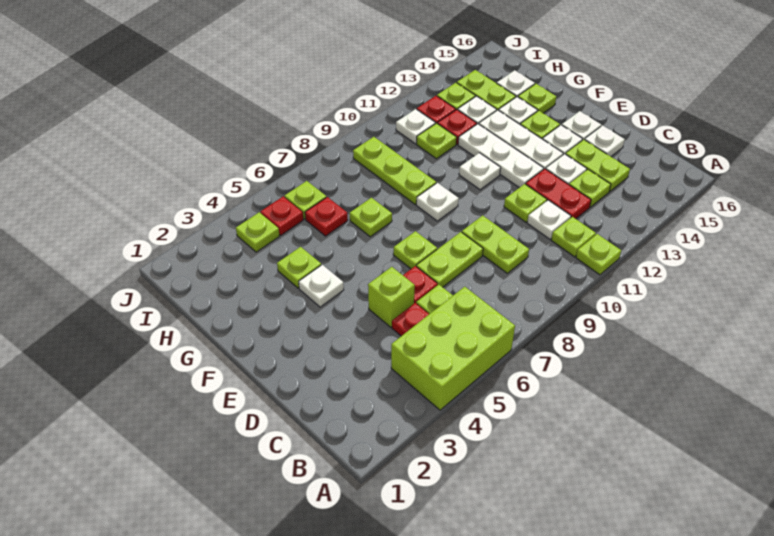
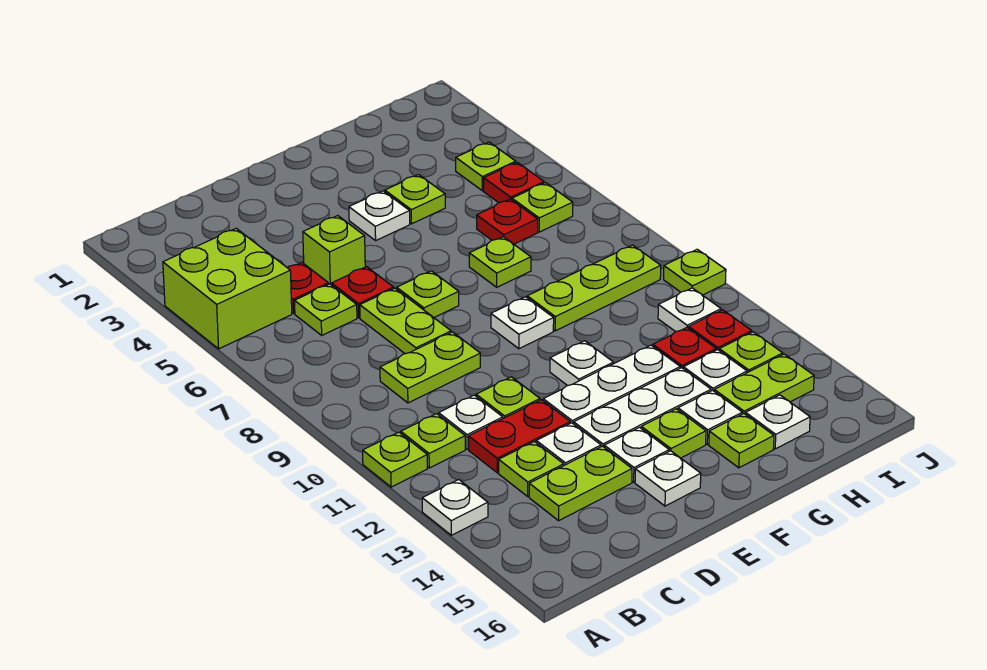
lime brick A4:B6 level 1 -> lime brick A4:B5 level 1
white plate D15 level 1 -> white plate A13 level 1
lime plate H11 level 1 -> lime plate J10 level 1

